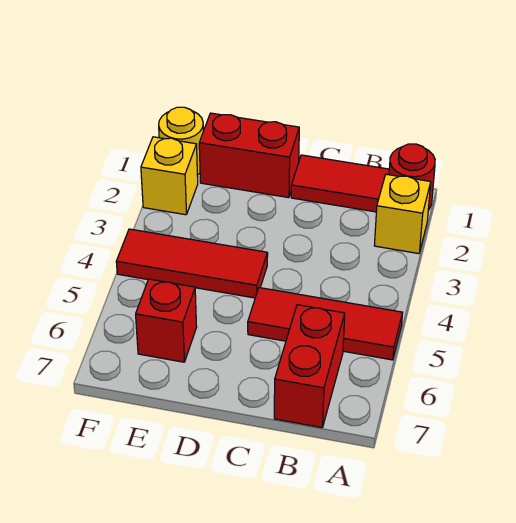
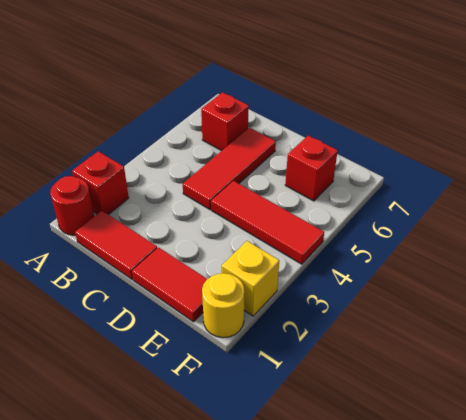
yellow brick A2 level 1 -> red brick A2 level 1
red tile A5:C5 level 1 -> red tile C4:C6 level 1
red brick B6:B7 level 1 -> red brick B6 level 1
red brick D1:E1 level 1 -> red tile D1:E1 level 1

